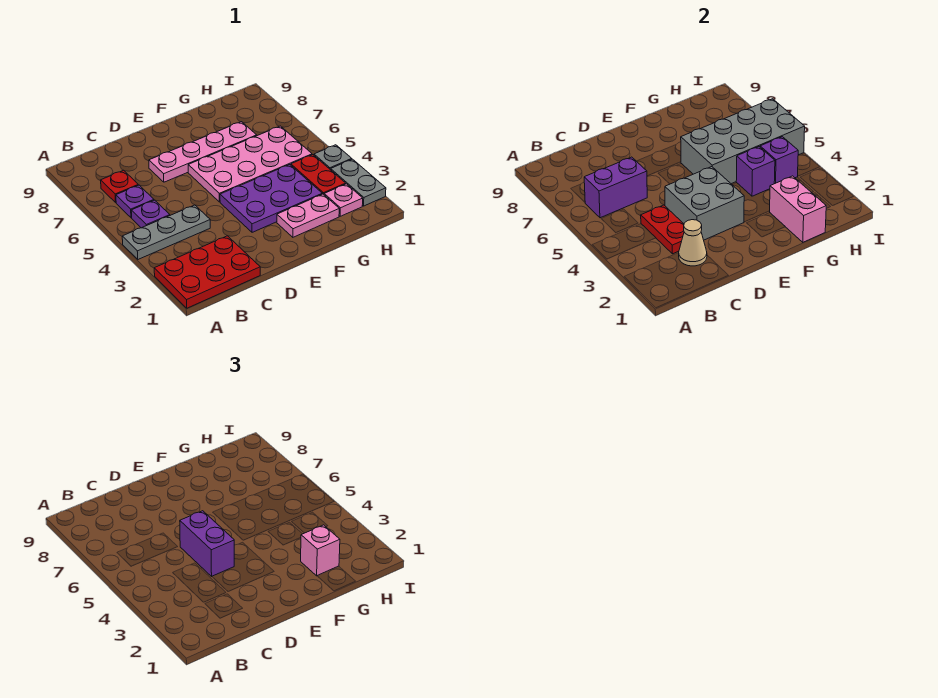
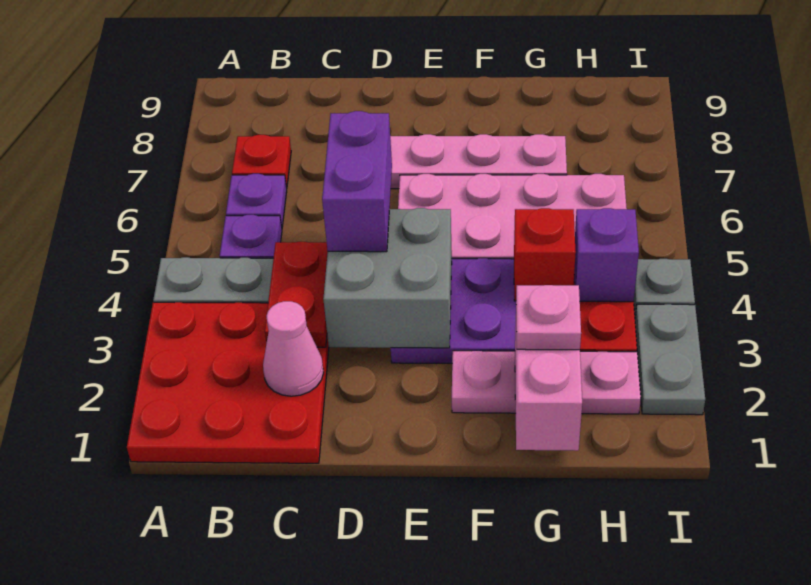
red plate A1:C2 level 1 -> red plate A1:C3 level 1
purple brick B6:C6 level 2 -> none
tan cone C2 level 2 -> pink cone C2 level 2
grey brick F5:I6 level 2 -> none
pink brick G2 level 3 -> pink plate G2 level 3
purple brick G4 level 2 -> red brick G4 level 2

